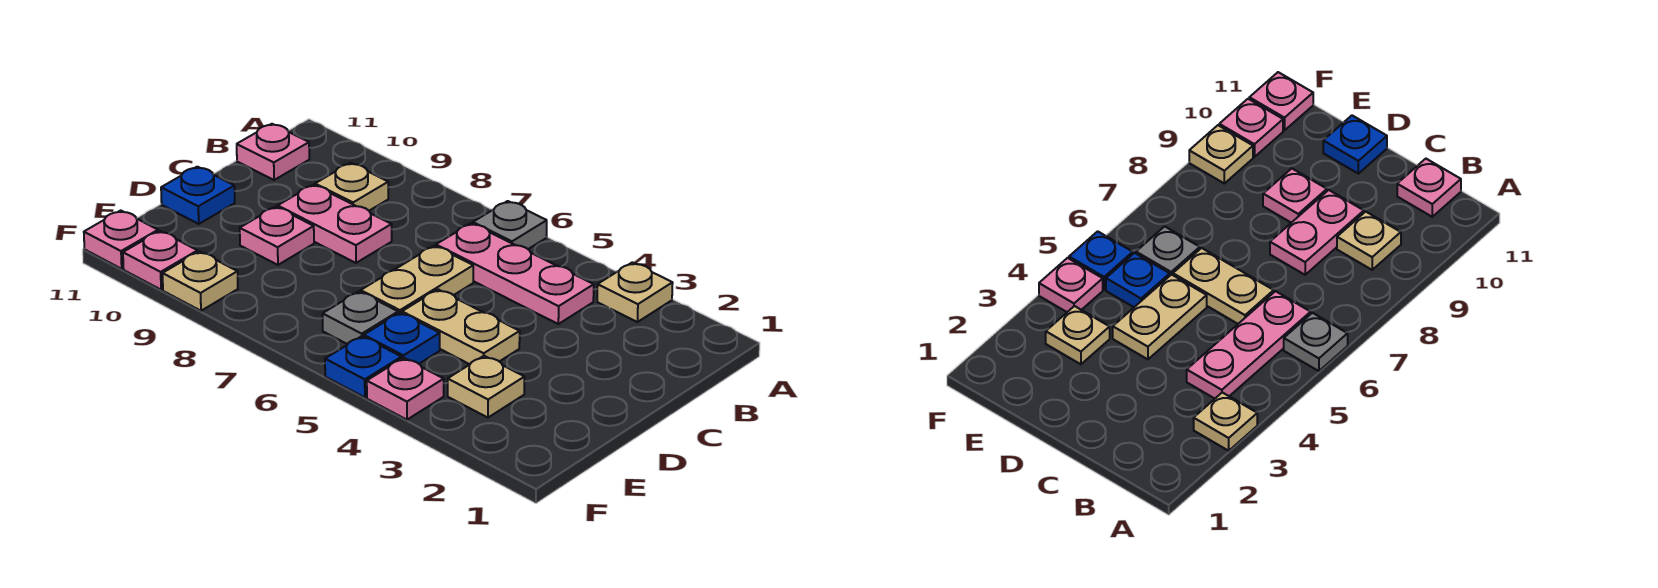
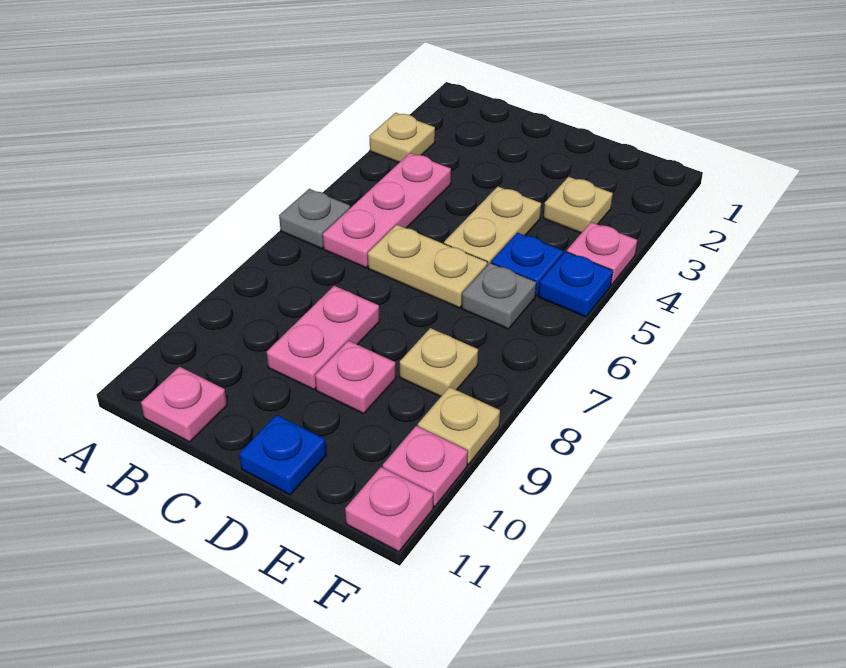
tan plate B9 level 1 -> tan plate E8 level 1

